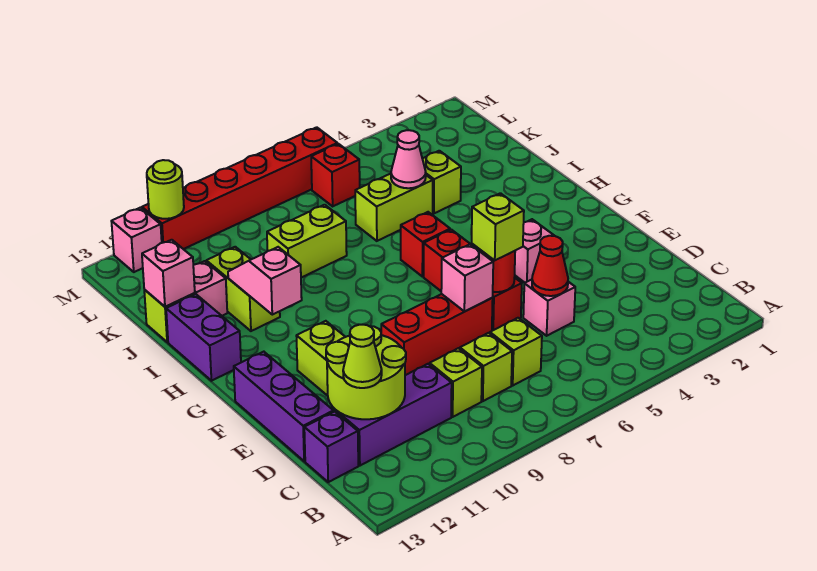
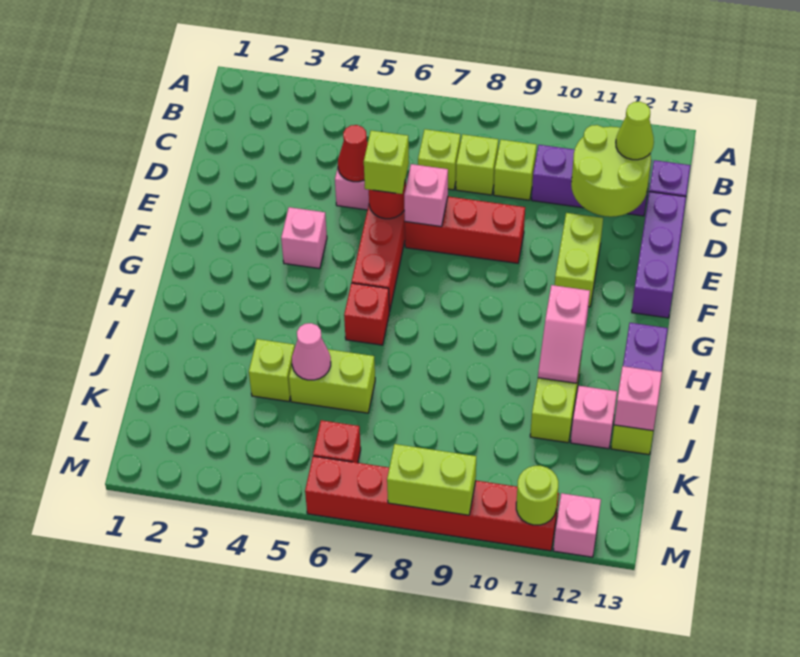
lime brick J8:J9 level 1 -> lime brick M8:M9 level 2

